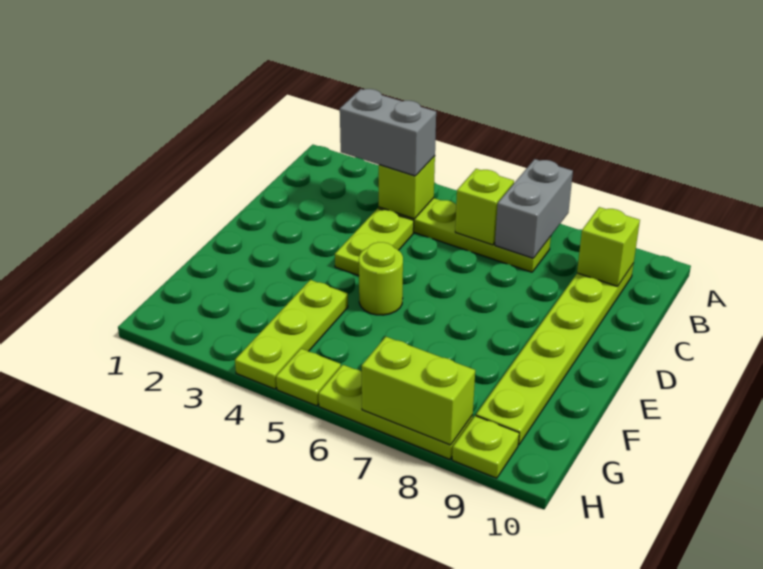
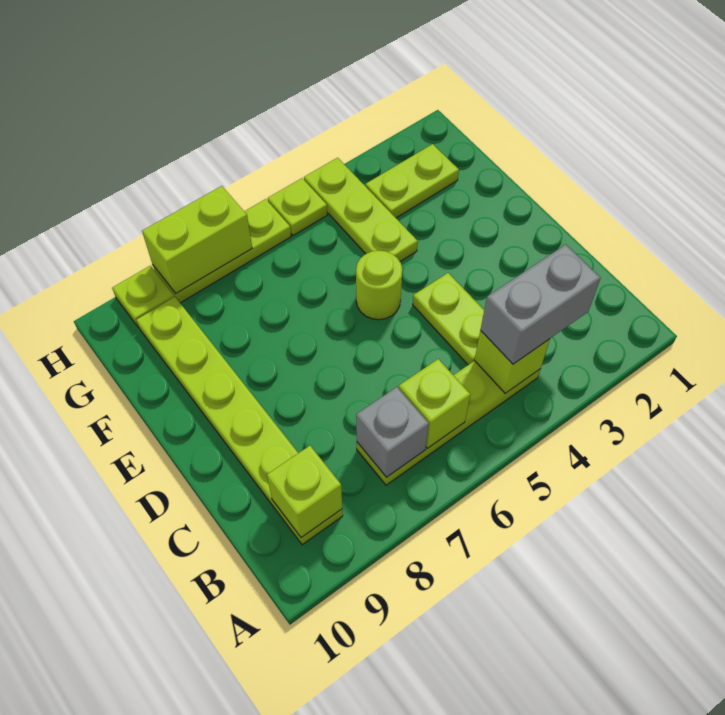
grey brick A7:B7 level 2 -> grey brick B7 level 2
none -> lime plate G2:G3 level 1

